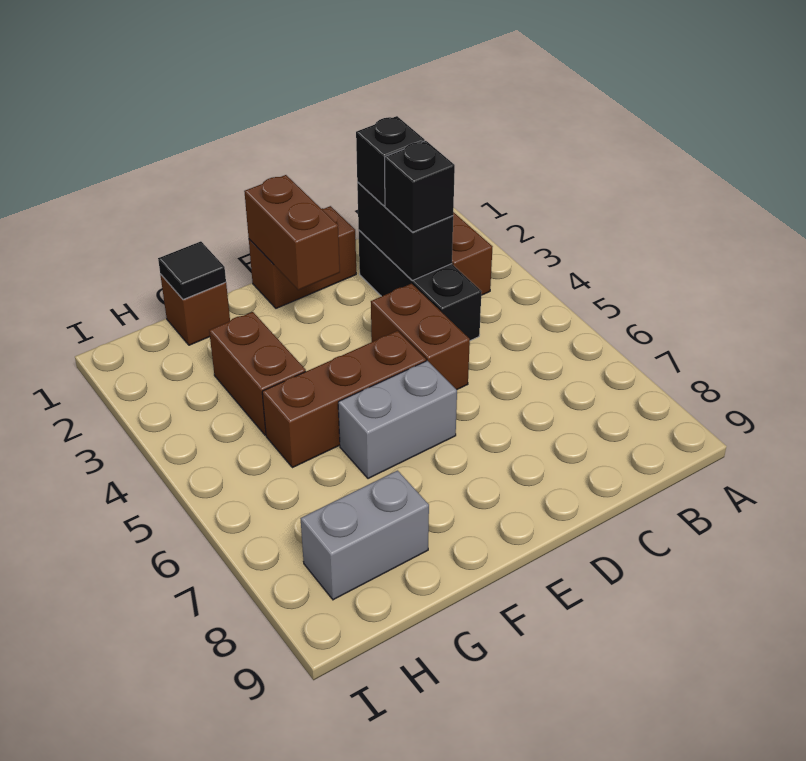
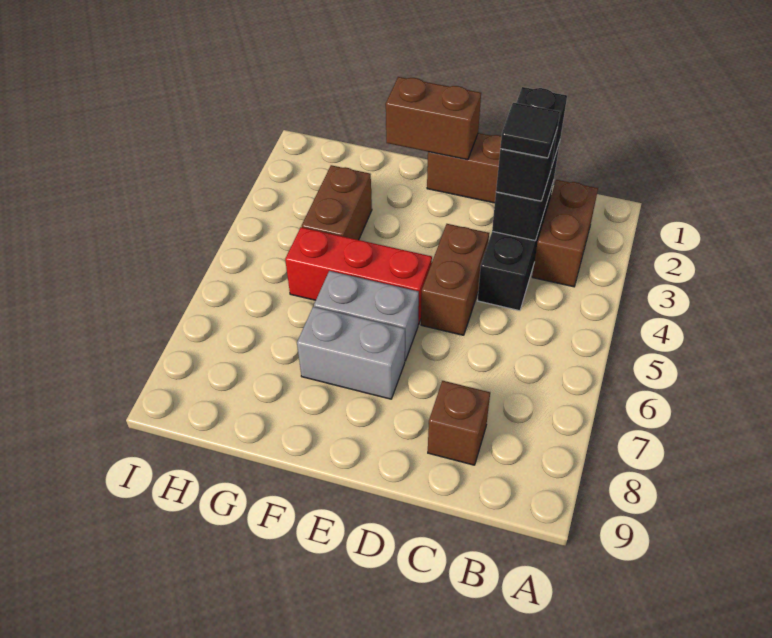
brown brick E1:E2 level 2 -> brown brick E1:F1 level 2
brown brick E5:G5 level 1 -> red brick E5:G5 level 1
brown brick G1 level 1 -> brown brick C8 level 1
black tile G1 level 2 -> black tile C3 level 4
grey brick G8:H8 level 1 -> grey brick E7:F7 level 1

